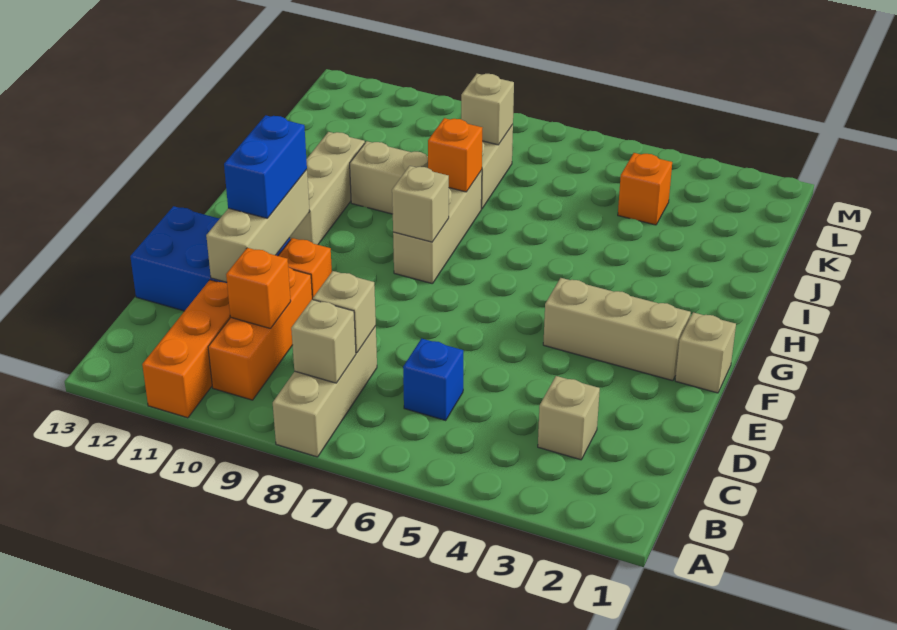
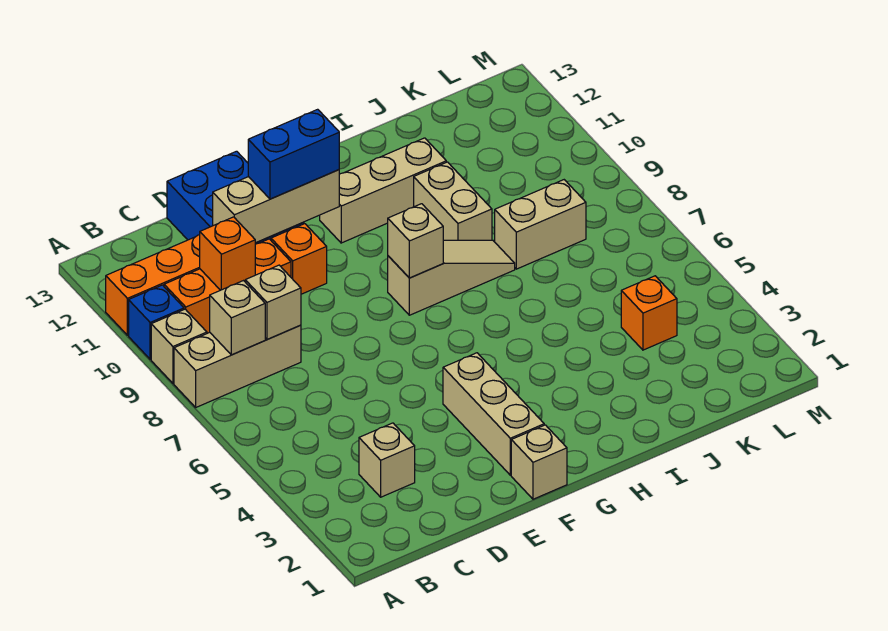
blue brick C6 level 1 -> blue brick A10 level 1
tan brick G8:I8 level 1 -> tan slope G8:I8 level 1 top G
orange brick I8 level 2 -> none
tan brick K8 level 2 -> tan brick A9 level 1

